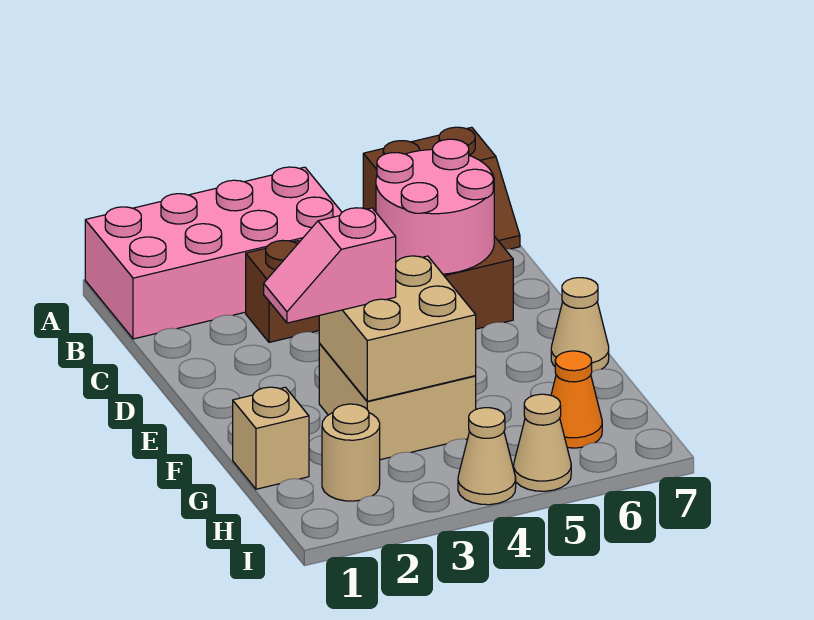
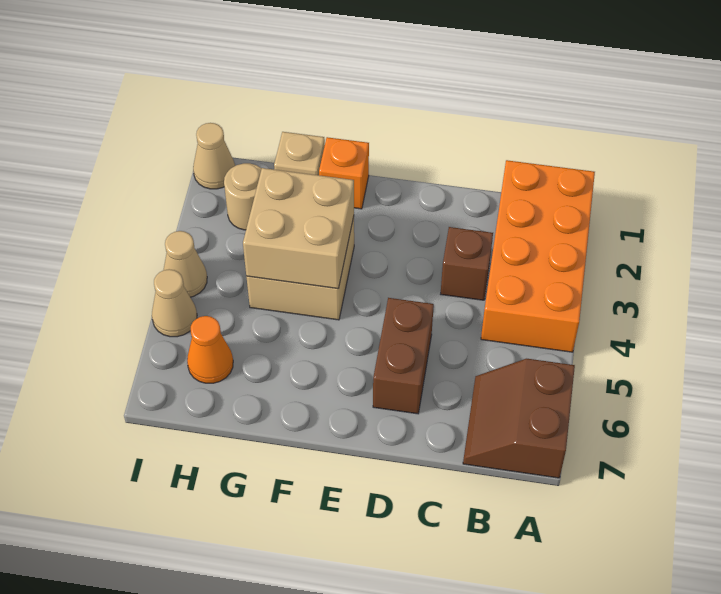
pink brick A1:B4 level 1 -> orange brick A1:B4 level 1
pink round brick C5:D6 level 2 -> none
none -> orange brick F1 level 1
pink slope F2:F3 level 3 top 3 -> none
tan cone F7 level 1 -> tan cone I1 level 1

